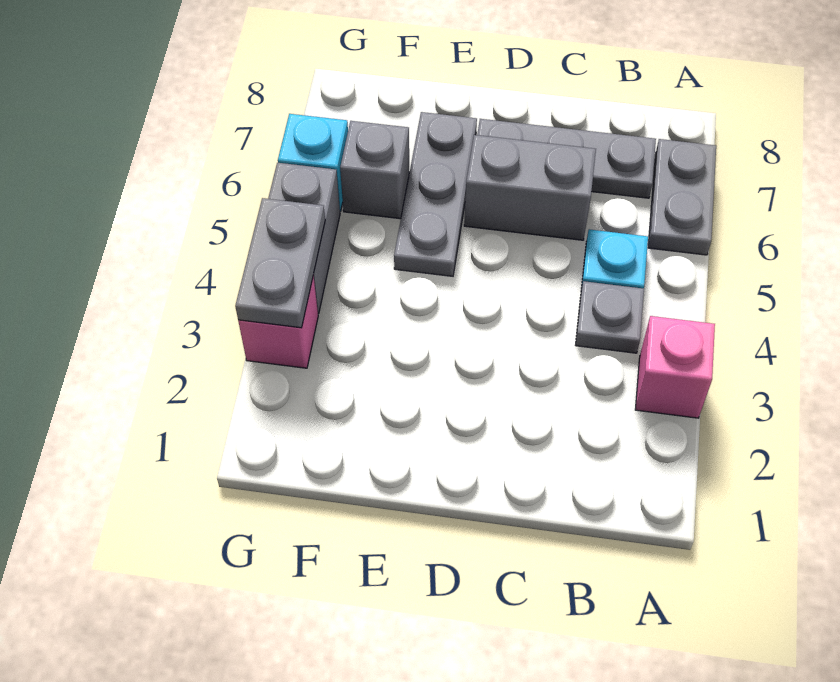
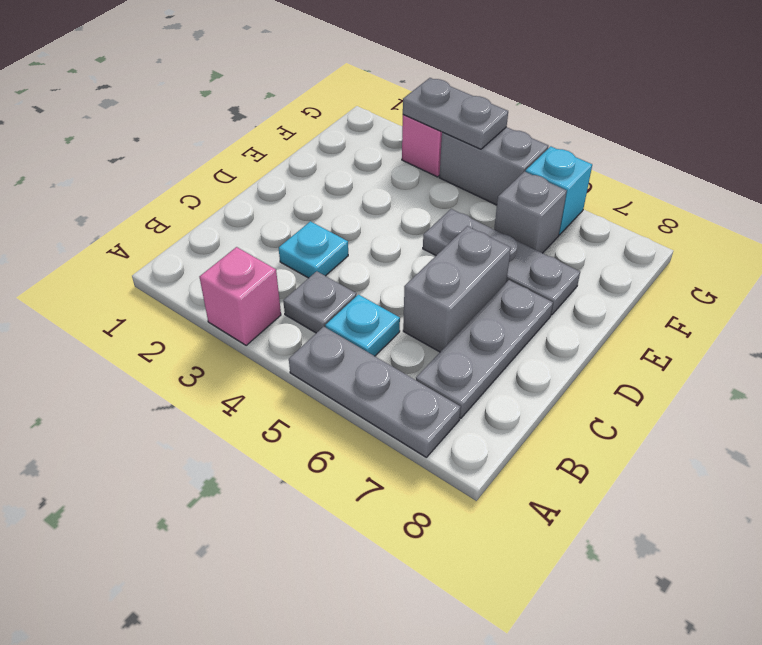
grey plate A6:A7 level 1 -> grey plate A5:A7 level 1
none -> cyan plate C3 level 1

